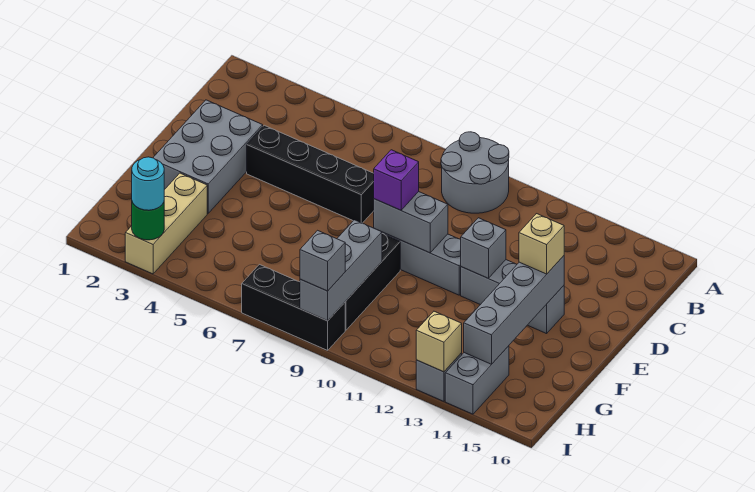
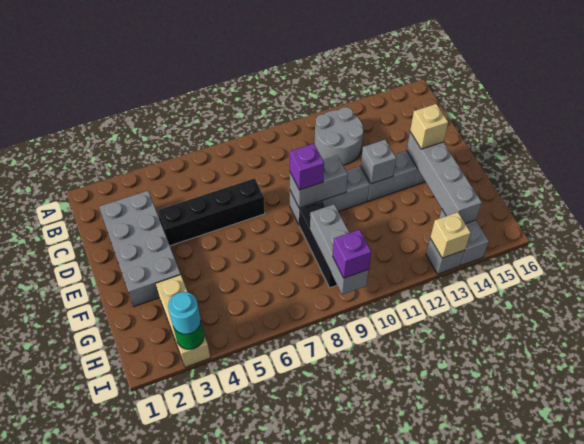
grey round brick A9:B10 level 1 -> grey round brick B11:C12 level 1
grey brick D2:F3 level 1 -> grey brick C2:F3 level 1
black brick I7:I9 level 1 -> none
grey brick I9 level 3 -> purple brick I9 level 3

